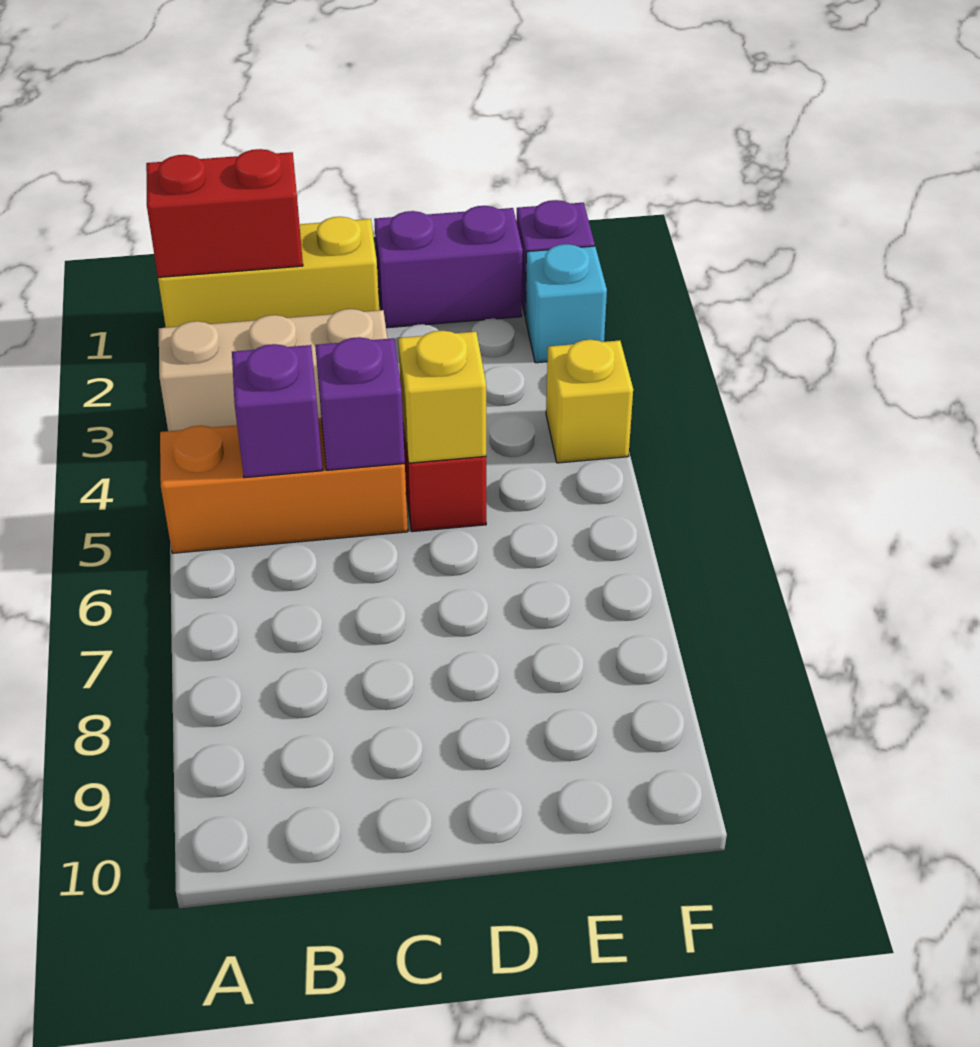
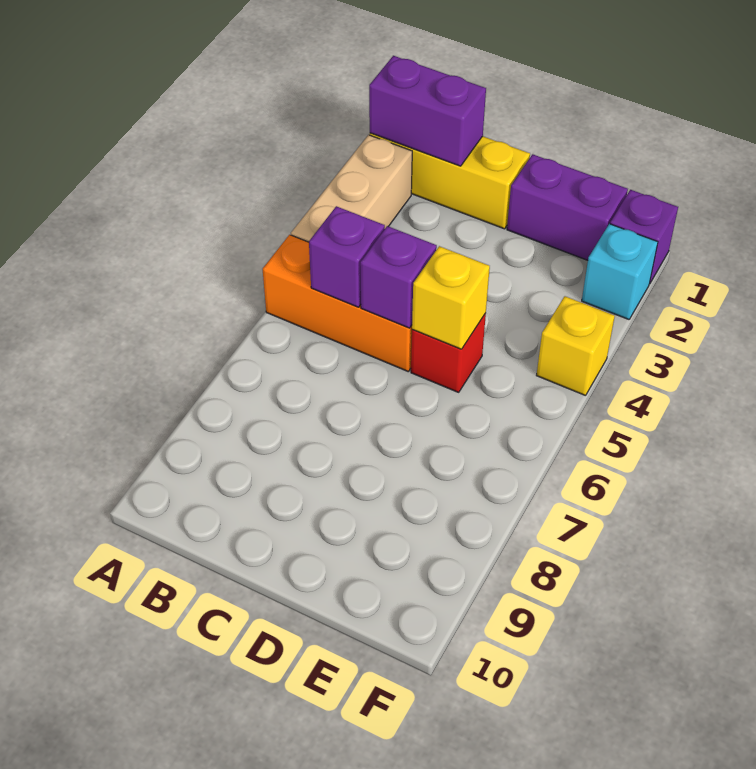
red brick A1:B1 level 2 -> purple brick A1:B1 level 2
tan brick A3:C3 level 1 -> tan brick A2:A4 level 1

